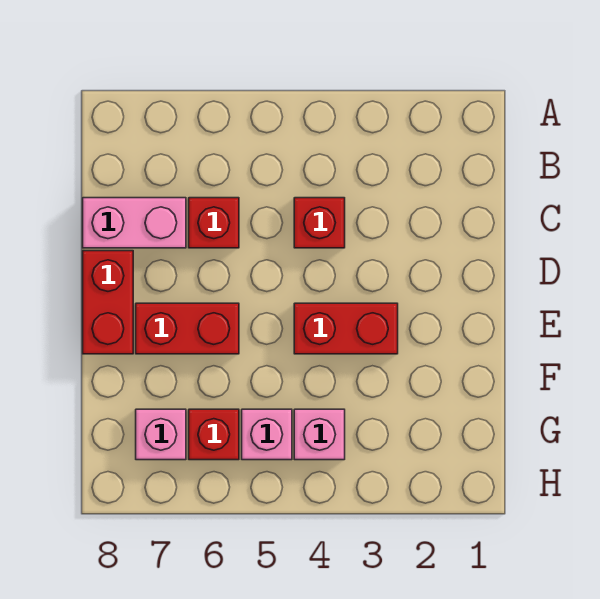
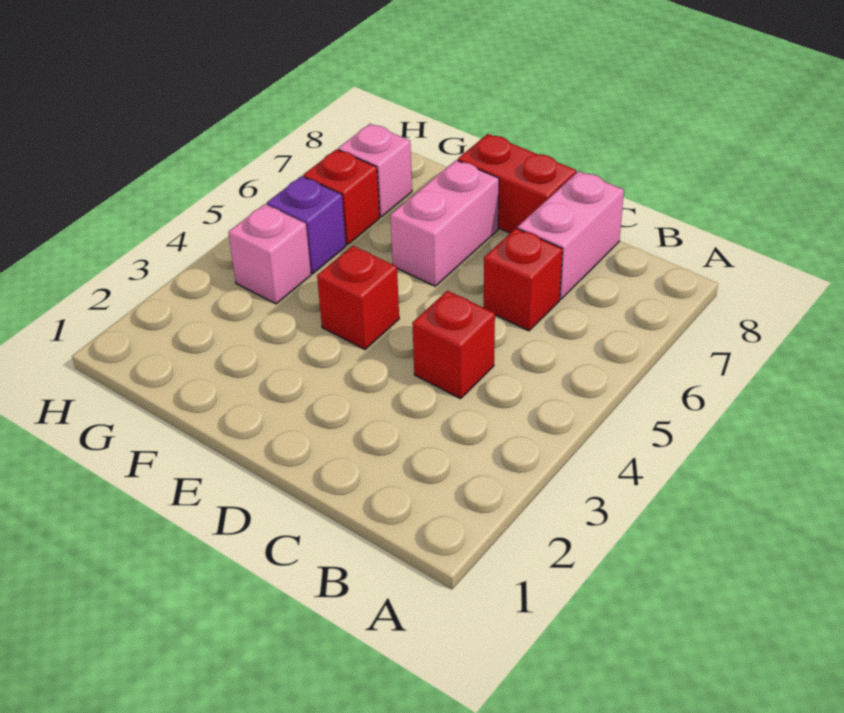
red brick E3:E4 level 1 -> red brick E4 level 1
red brick E6:E7 level 1 -> pink brick E6:E7 level 1
pink brick G5 level 1 -> purple brick G5 level 1

